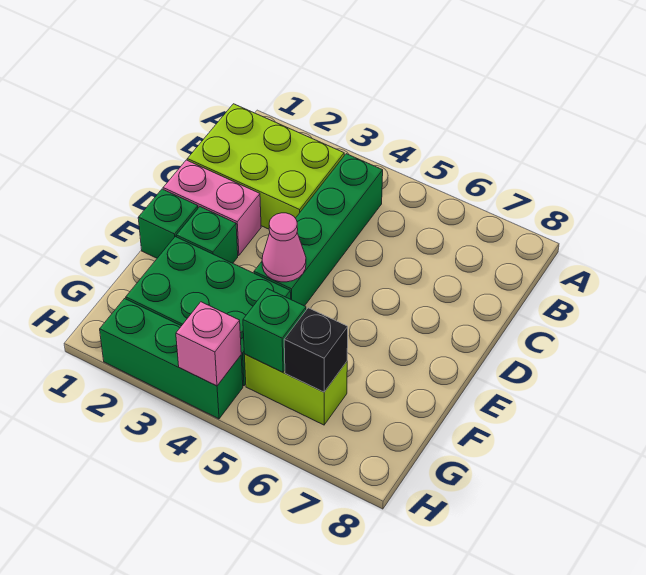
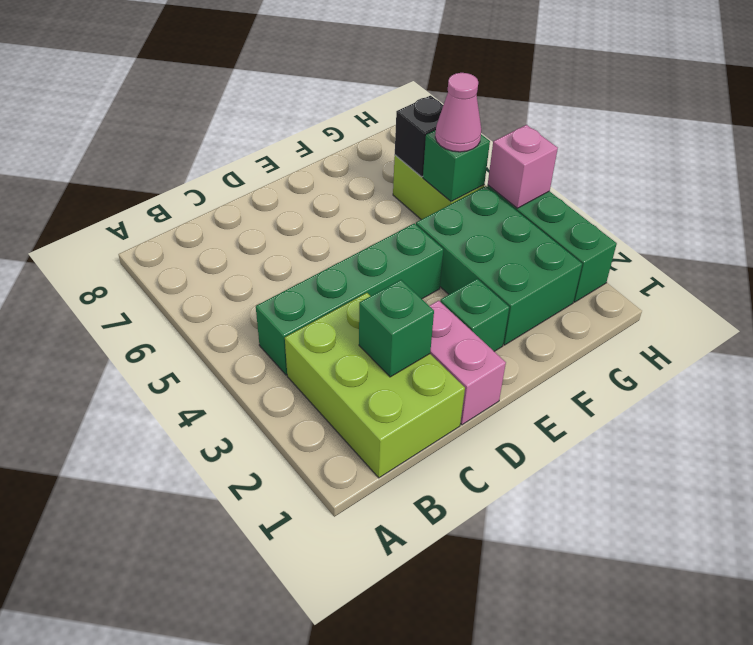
green brick E1 level 1 -> green brick C2 level 2
pink cone E4 level 2 -> pink cone G5 level 3

